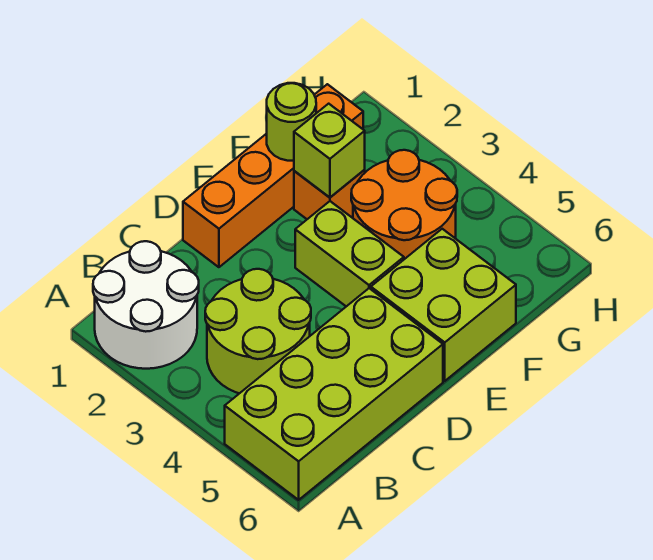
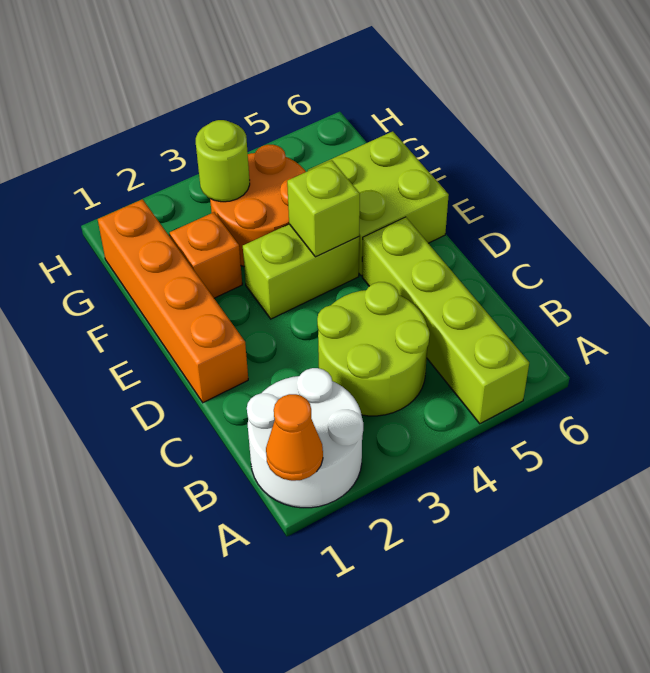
none -> orange cone A1 level 2
lime brick A5:D6 level 1 -> lime brick A5:D5 level 1
lime round brick F1 level 2 -> lime round brick G3 level 2
lime brick F2 level 2 -> lime brick E4 level 2

